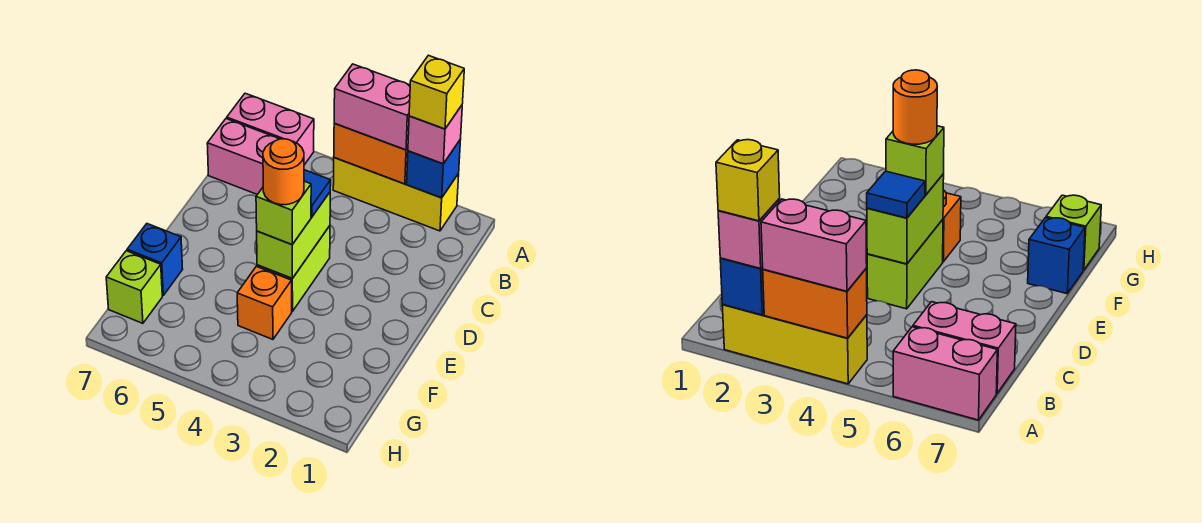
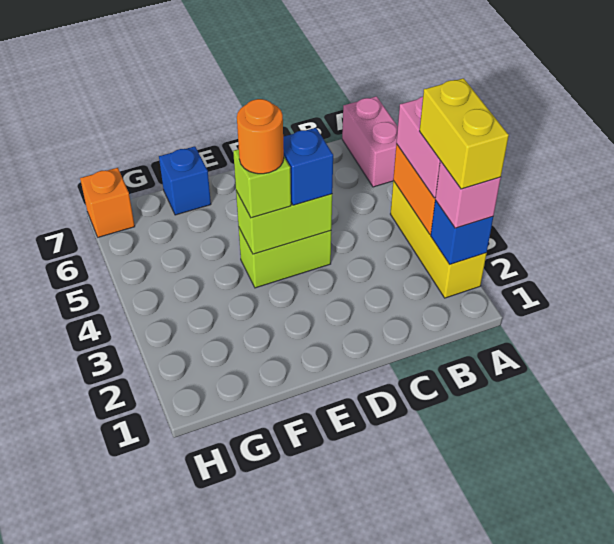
yellow brick A2 level 4 -> yellow brick A2:A3 level 4
pink brick B6:B7 level 1 -> none
blue tile D4 level 3 -> blue brick D4 level 3
orange brick F4 level 1 -> orange brick H7 level 1
lime brick G7 level 1 -> none

